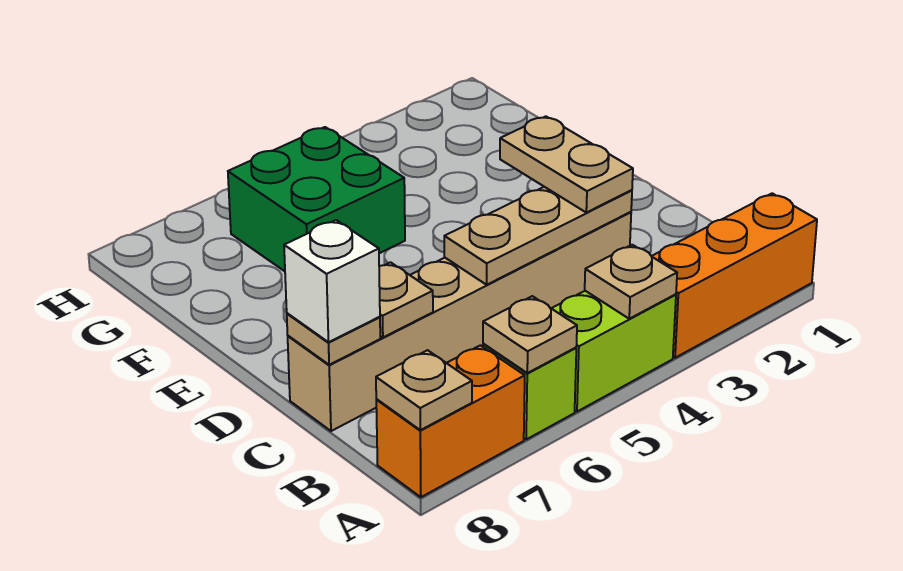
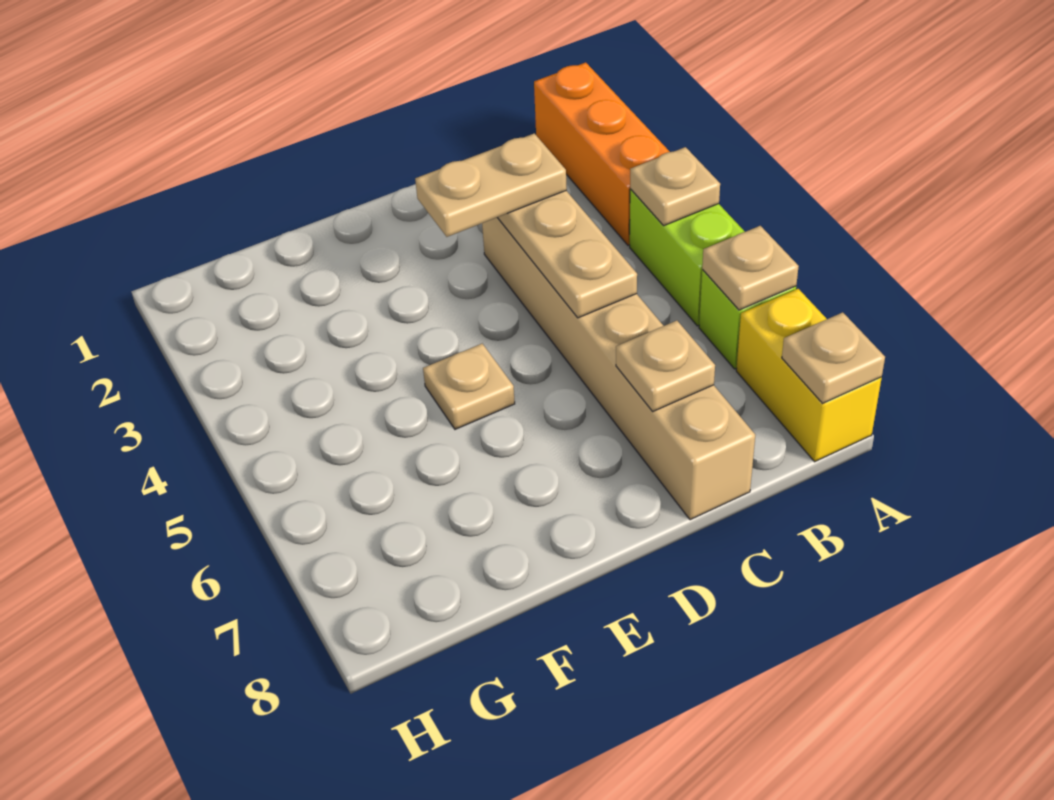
orange brick A7:A8 level 1 -> yellow brick A7:A8 level 1
tan plate C8 level 2 -> tan plate E5 level 1
white brick C8 level 3 -> none
green brick F5:G6 level 1 -> none

